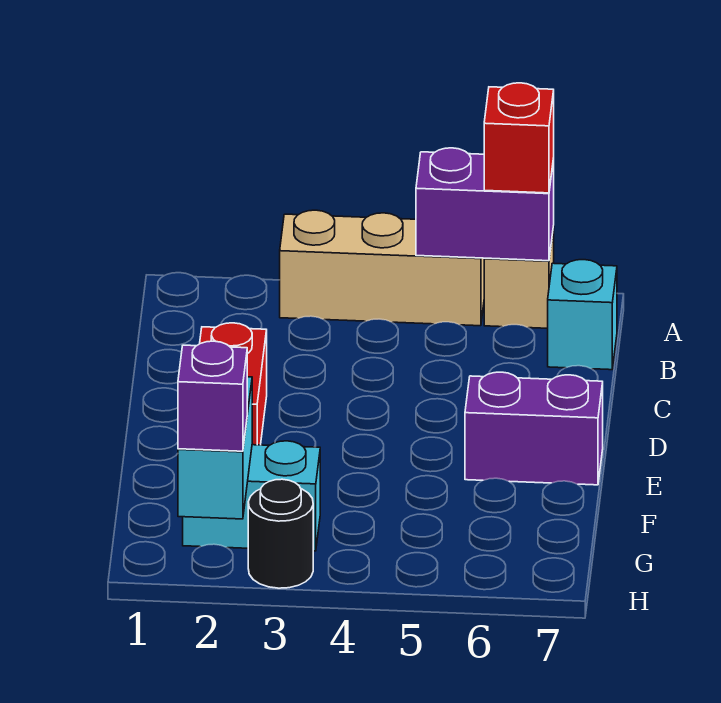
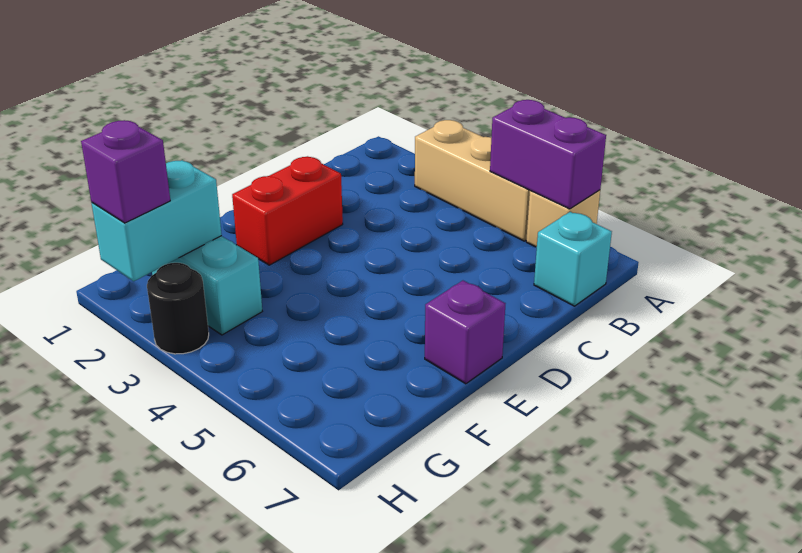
red brick A6 level 3 -> none
purple brick E6:E7 level 1 -> purple brick E7 level 1

